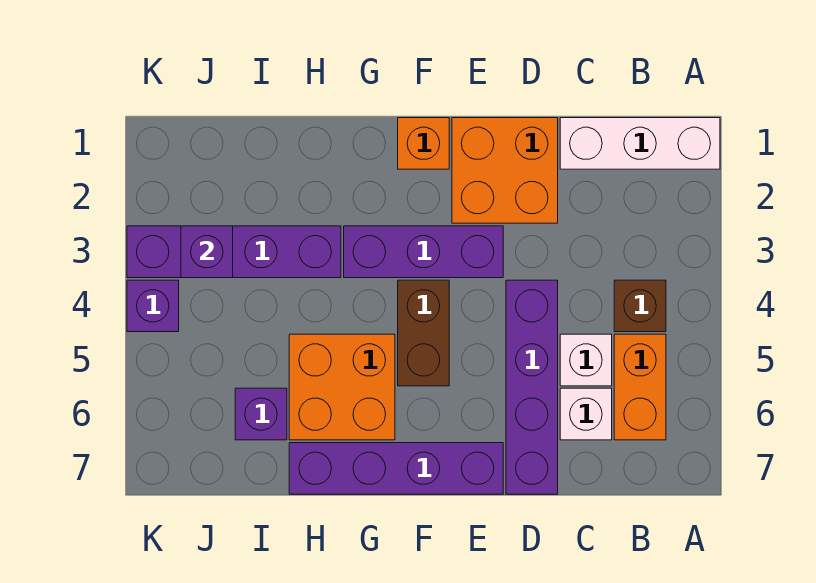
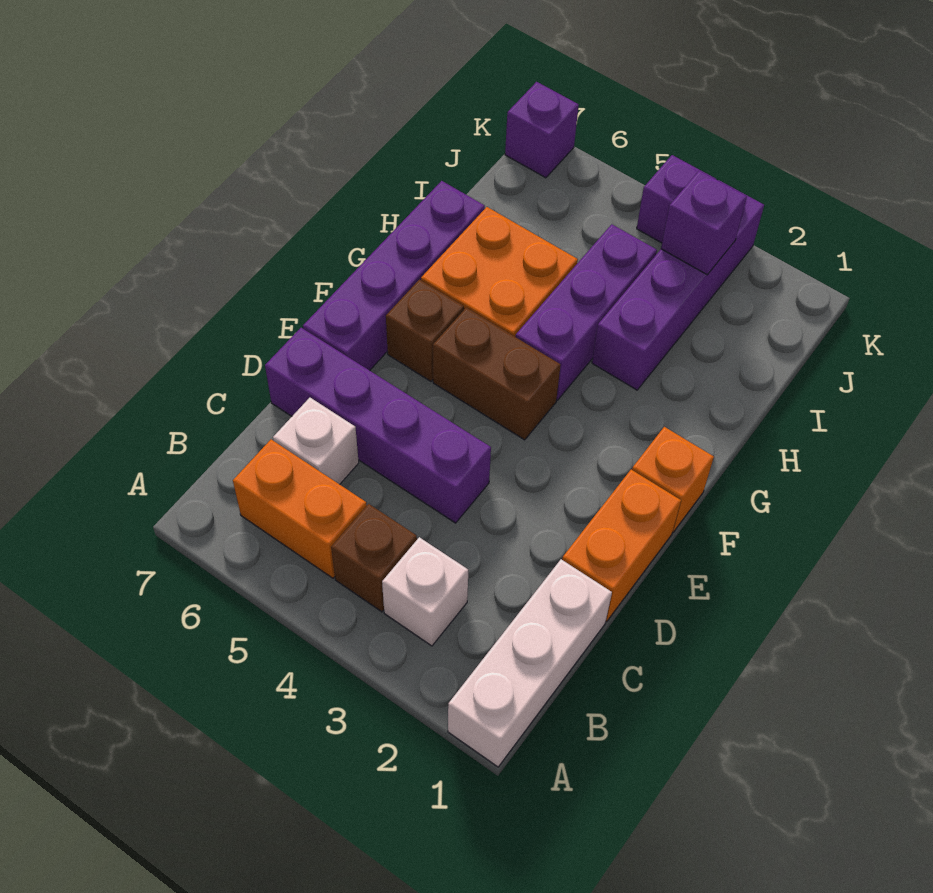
white brick C5 level 1 -> white brick B3 level 1
orange brick D1:E2 level 1 -> orange brick D1:E1 level 1
purple brick E3:G3 level 1 -> purple brick G4:I4 level 1
none -> brown brick F6 level 1
purple brick I6 level 1 -> purple brick K7 level 1

